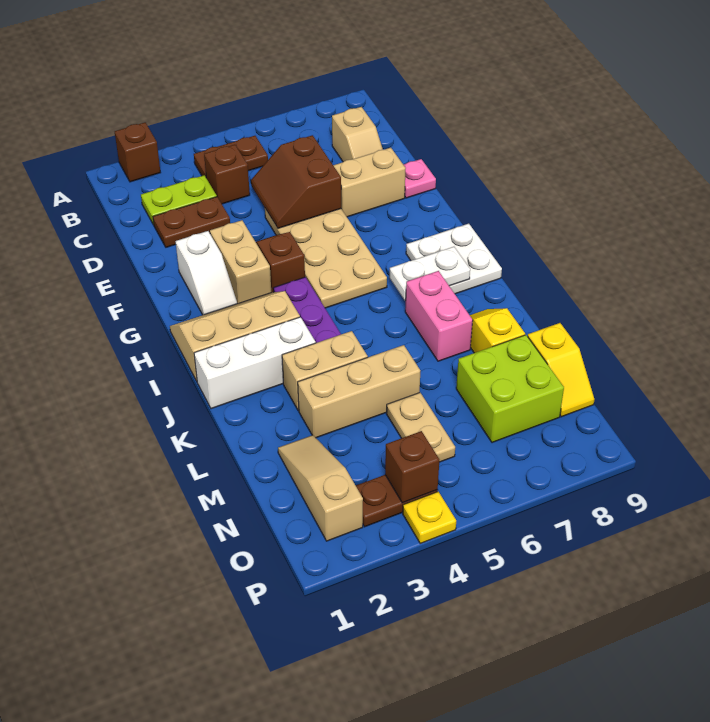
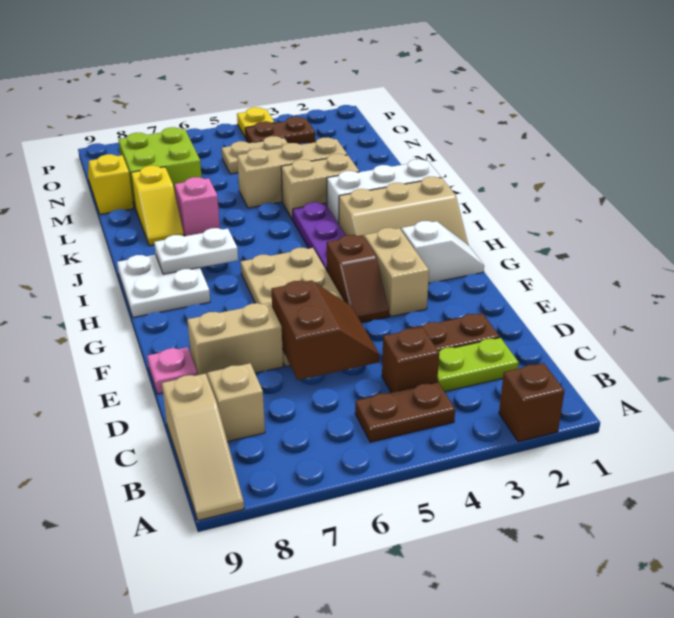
white slope F2:G2 level 1 top F -> white slope G1:G2 level 1 top 2
pink brick J7:K7 level 1 -> pink brick K7 level 1
tan slope M2:O2 level 1 top O -> tan slope A9:C9 level 1 top C
tan plate M5:N5 level 1 -> tan plate N4:N5 level 1
brown brick O4 level 2 -> none

